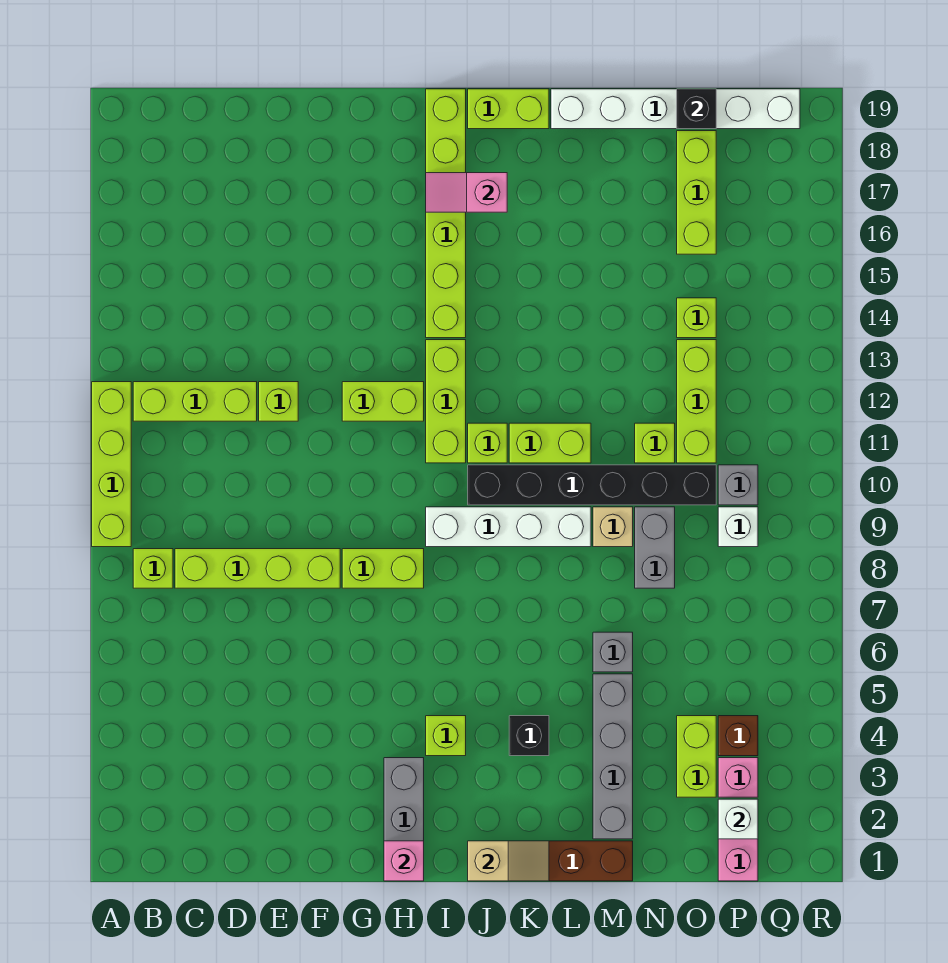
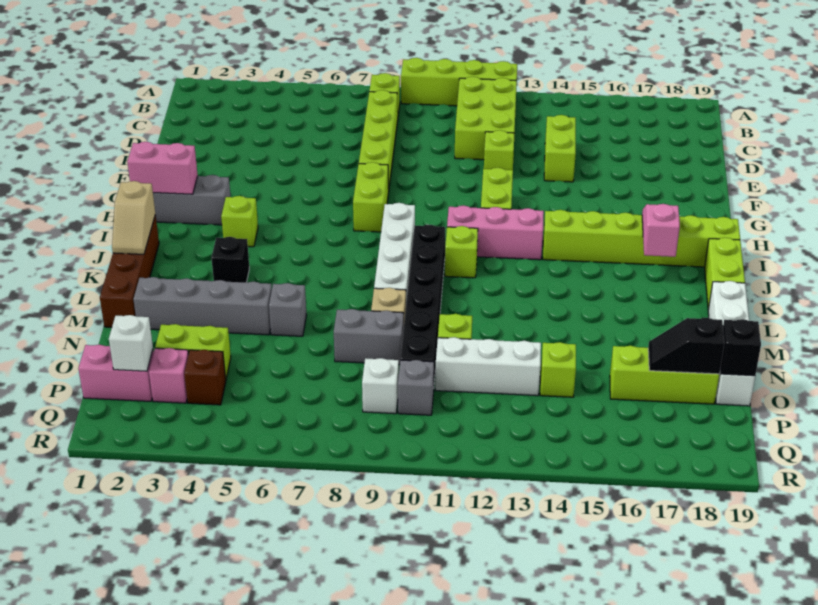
lime brick B12:D12 level 1 -> lime brick B11:D12 level 1
pink brick H1 level 2 -> pink brick H1:H2 level 2
lime brick I11:I13 level 1 -> pink brick I11:I13 level 1
lime brick K11:L11 level 1 -> lime brick D14:E14 level 1
white brick L19:Q19 level 1 -> white brick L19:O19 level 1
lime brick O11:O13 level 1 -> white brick O11:O13 level 1
none -> black slope O17:O18 level 2 top 18

